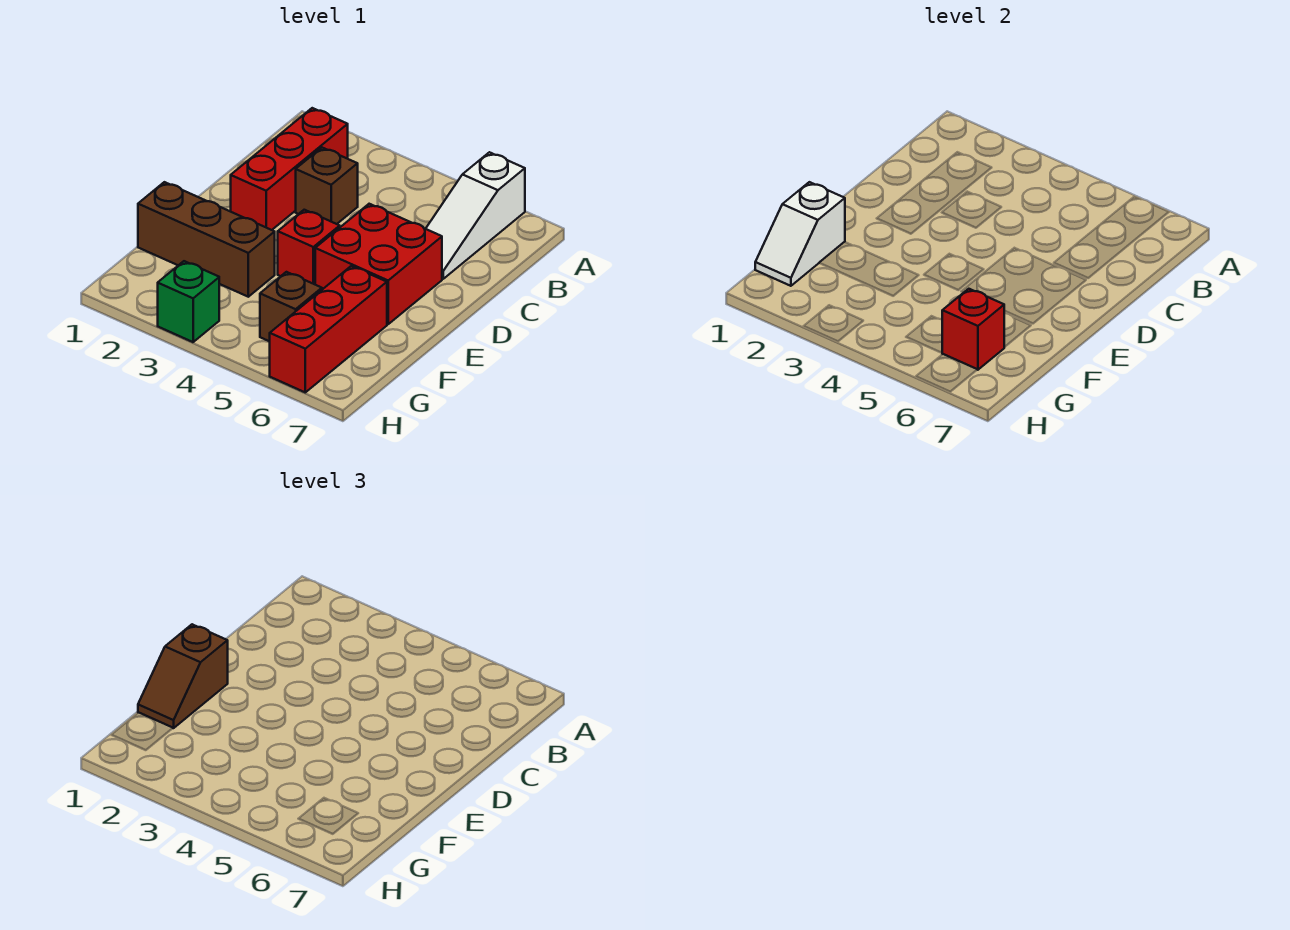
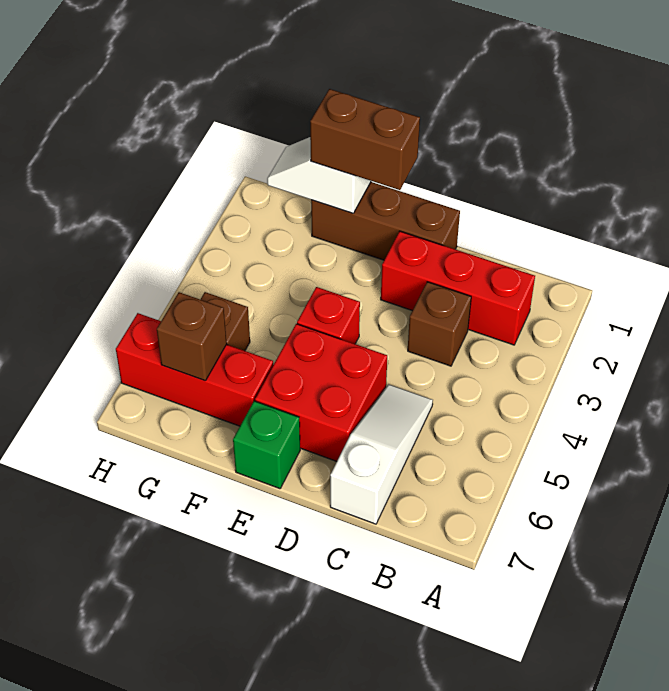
white slope A6:C6 level 1 top A -> white slope C5:C7 level 1 top 7
brown slope E1:F1 level 3 top E -> brown brick E1:F1 level 3
brown brick F1:F3 level 1 -> brown brick D1:F1 level 1
red brick G6 level 2 -> brown brick G6 level 2
green brick H3 level 1 -> green brick E7 level 1

